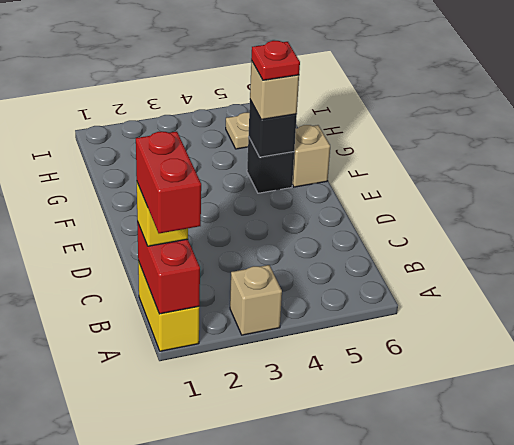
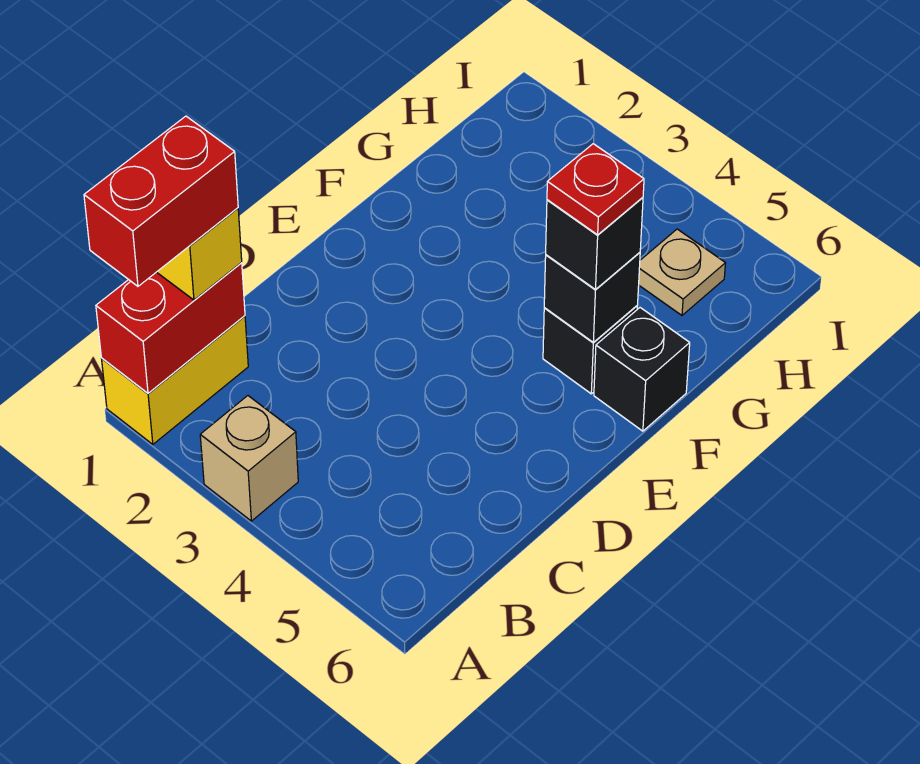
tan brick F5 level 3 -> black brick F5 level 3
tan brick F6 level 1 -> black brick F6 level 1

